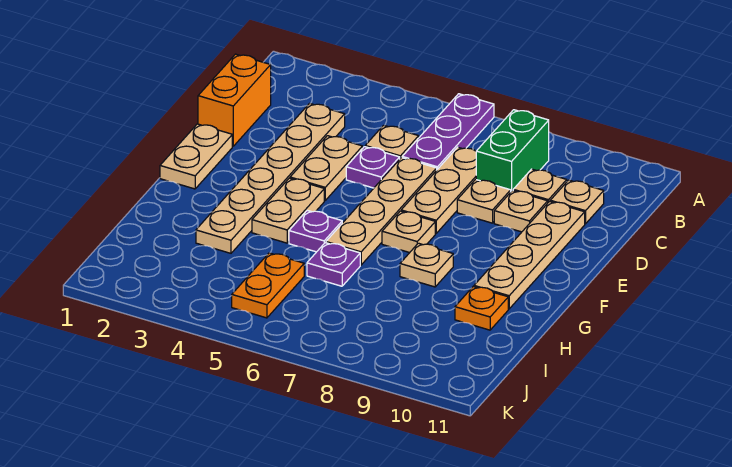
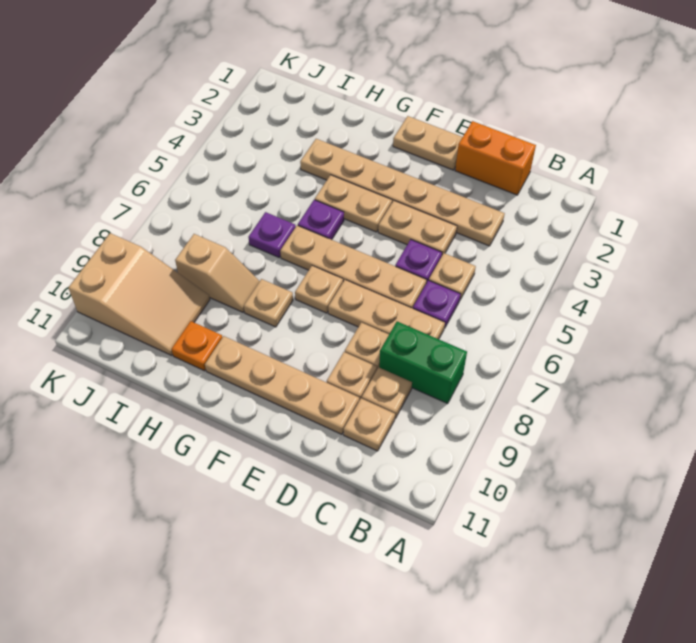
purple plate A6:C6 level 1 -> purple plate C6 level 1
none -> tan slope H8:I8 level 1 top I
orange plate I5:J5 level 1 -> none
none -> tan slope I9:K10 level 1 top K

